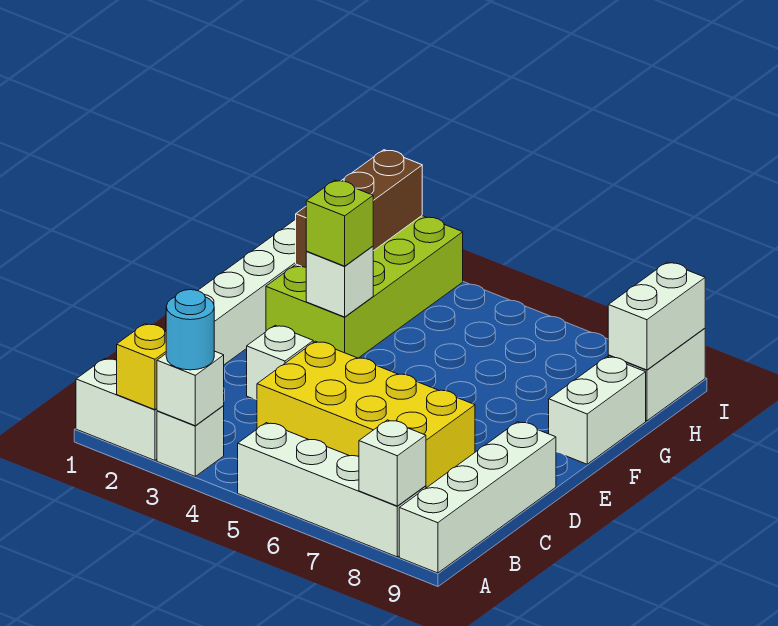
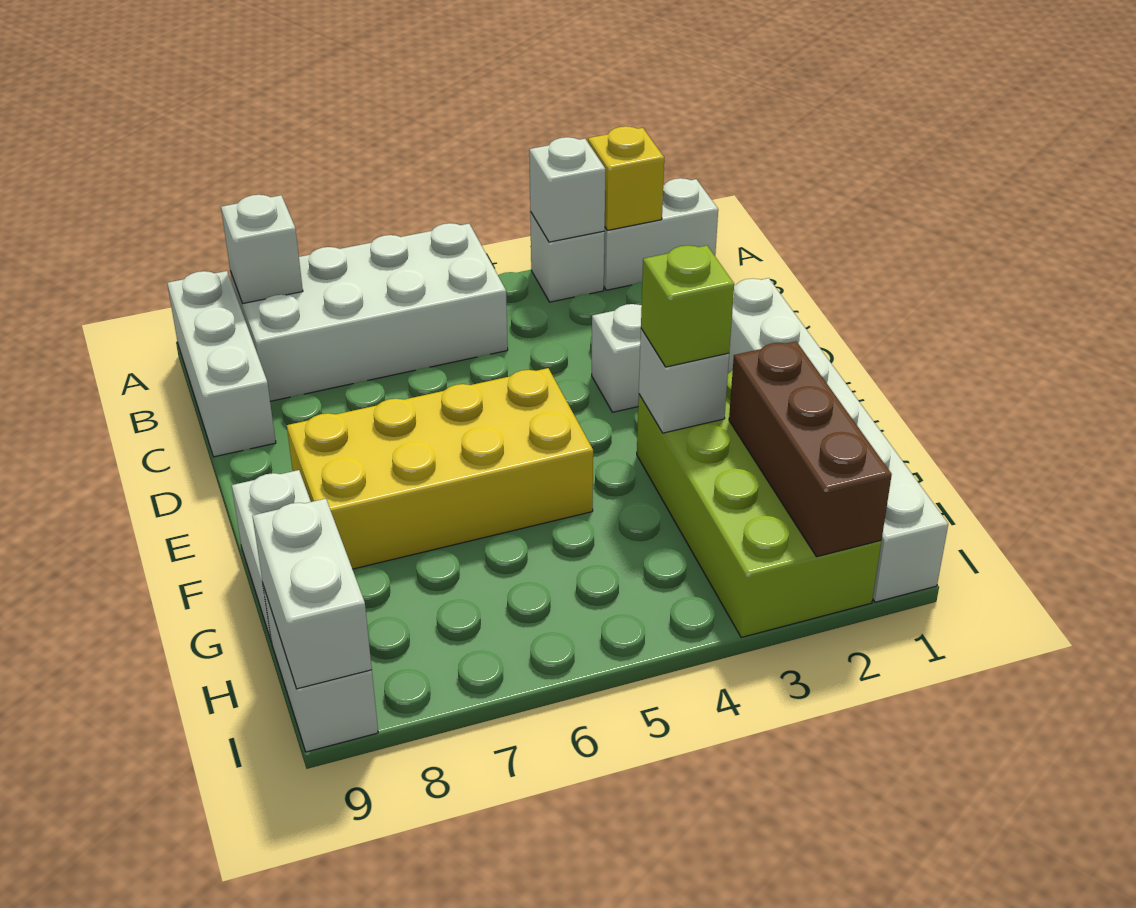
cyan round brick A3 level 3 -> none
white brick A5:A8 level 1 -> white brick A5:B8 level 1
white brick A9:D9 level 1 -> white brick A9:C9 level 1
yellow brick C4:D7 level 1 -> yellow brick E5:F8 level 1

